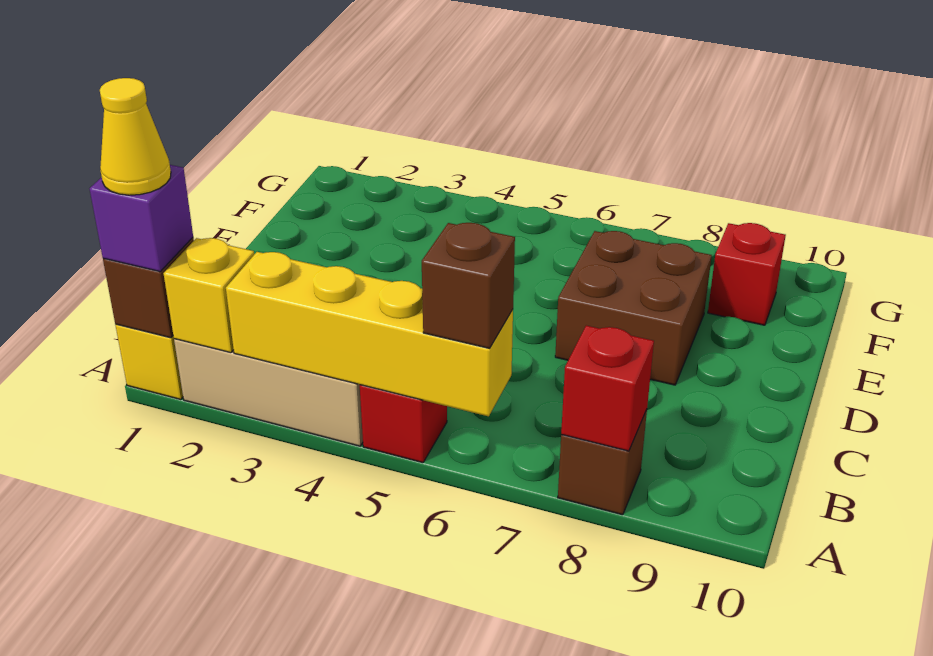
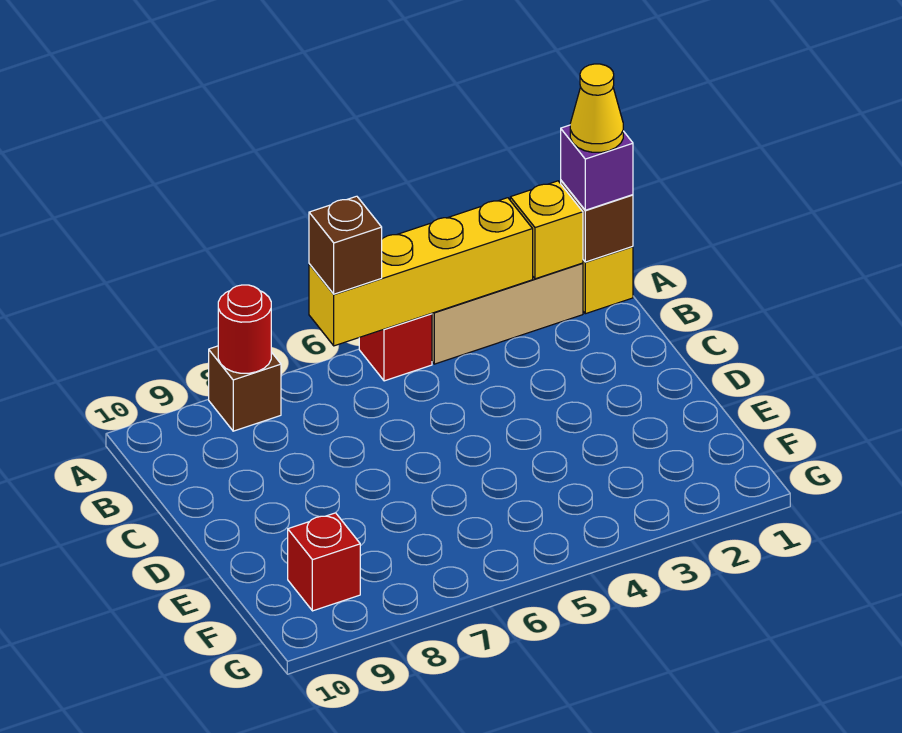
red brick A8 level 2 -> red round brick A8 level 2
brown brick D7:E8 level 1 -> none

